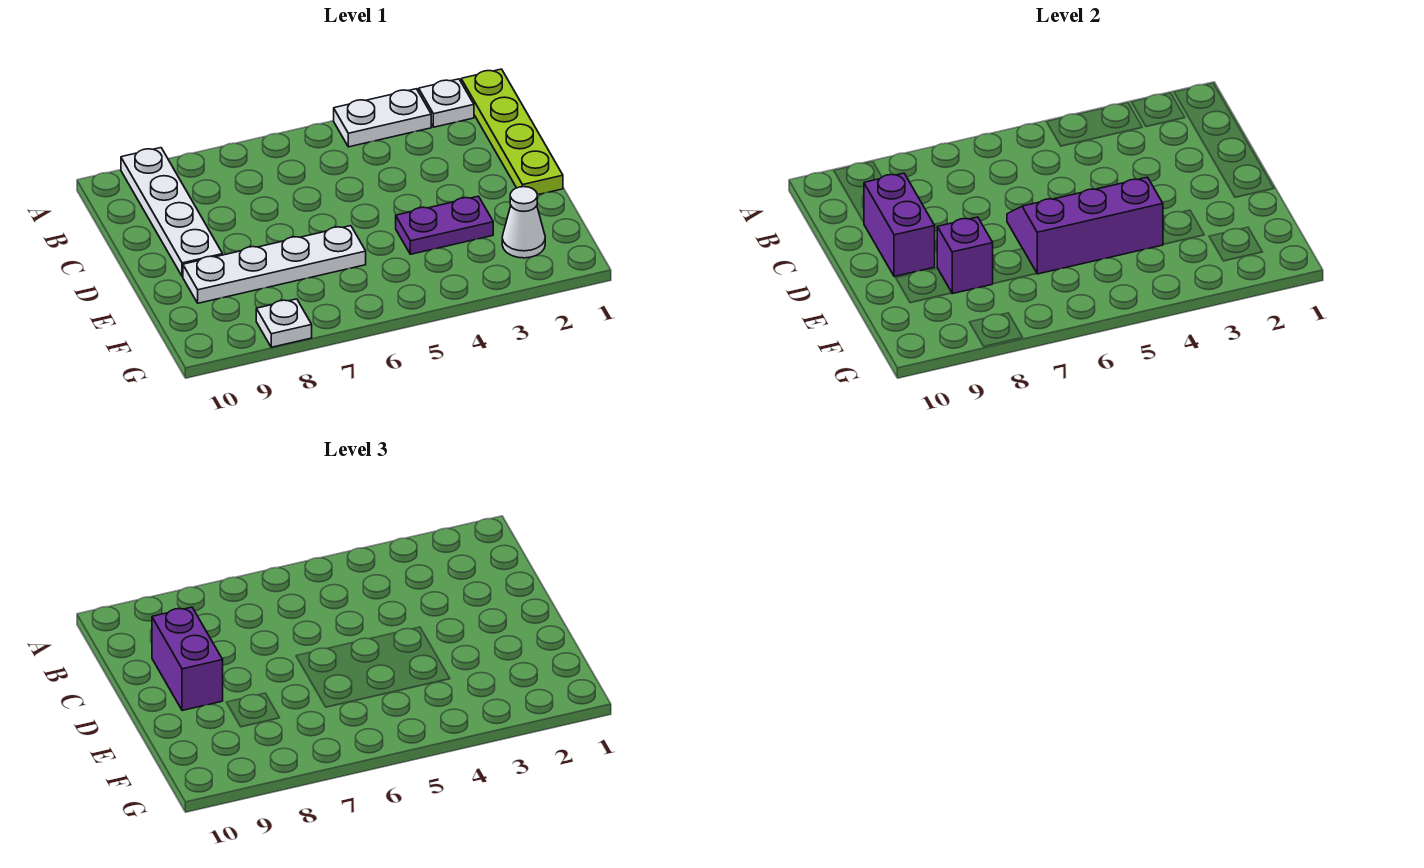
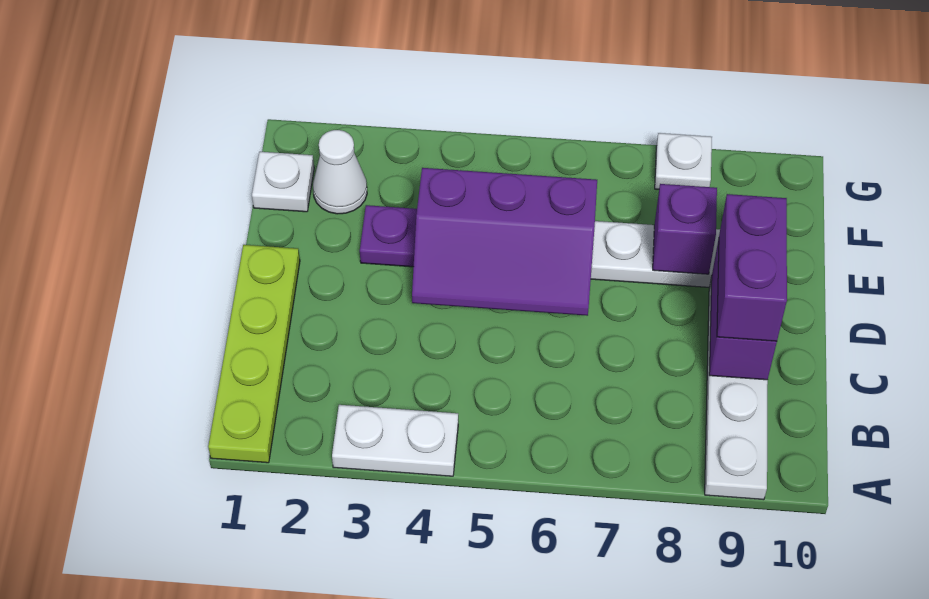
white plate A2 level 1 -> white plate F1 level 1

